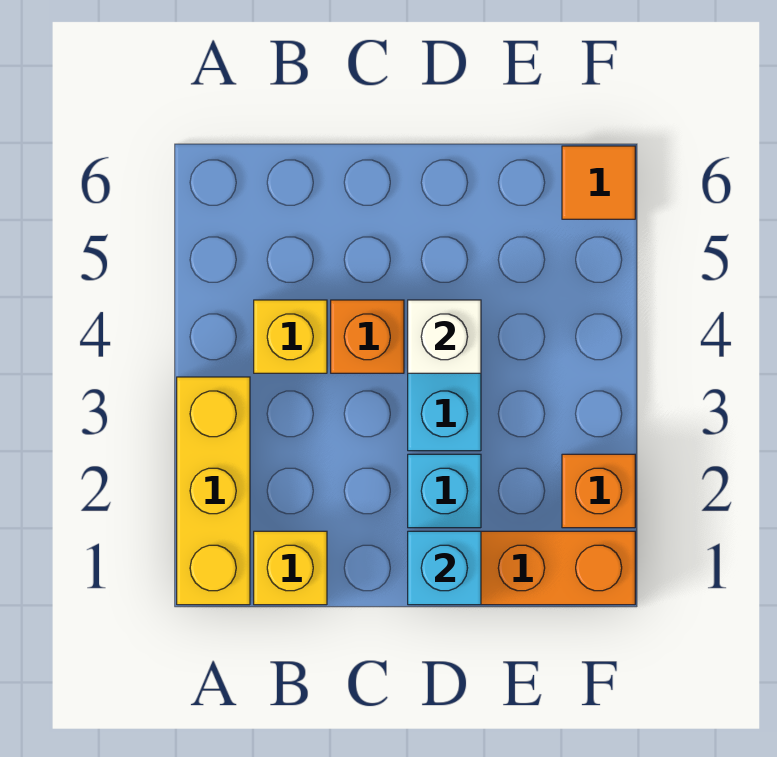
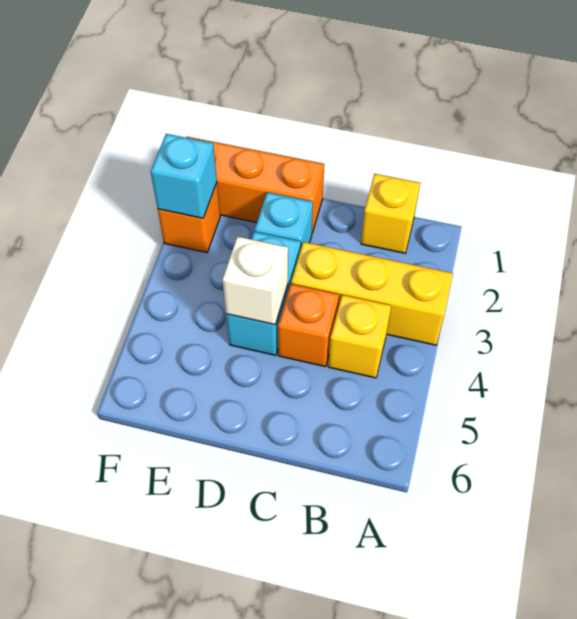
yellow brick A1:A3 level 1 -> yellow brick A3:C3 level 1
cyan brick D1 level 2 -> cyan brick F2 level 2
orange tile F6 level 1 -> none

